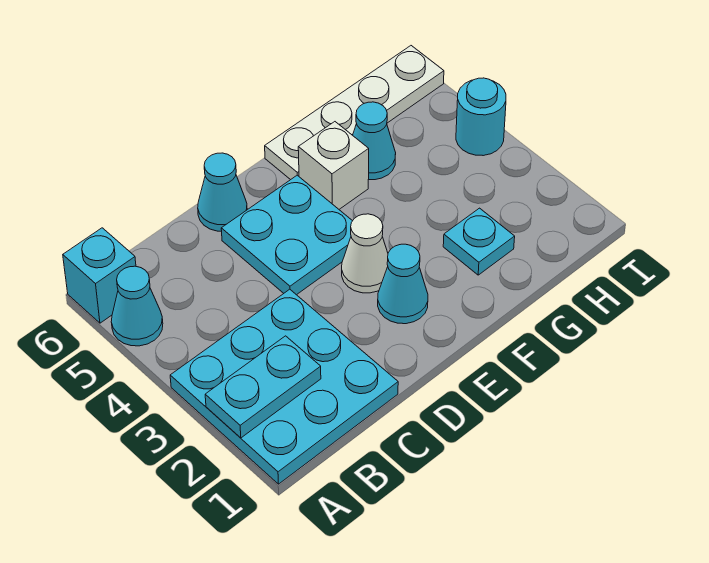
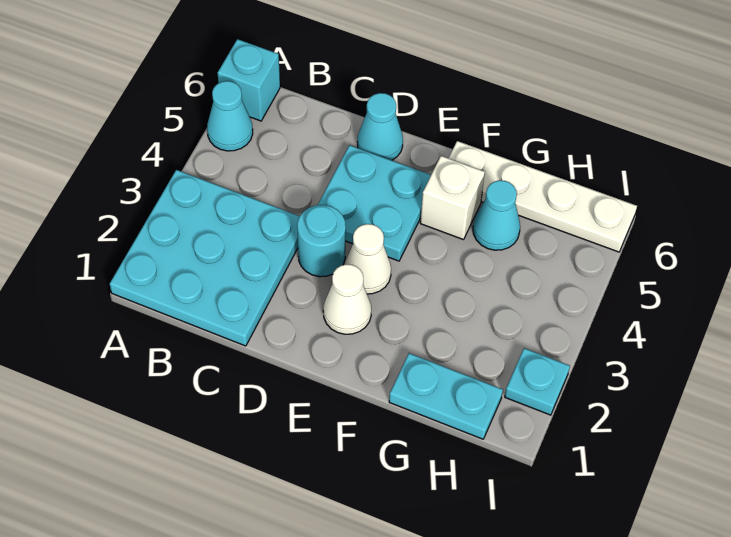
cyan plate A2:B2 level 2 -> cyan plate G1:H1 level 1
cyan cone E2 level 1 -> white cone E2 level 1
cyan plate G2 level 1 -> cyan plate I2 level 1
cyan round brick I4 level 1 -> cyan round brick D3 level 1

